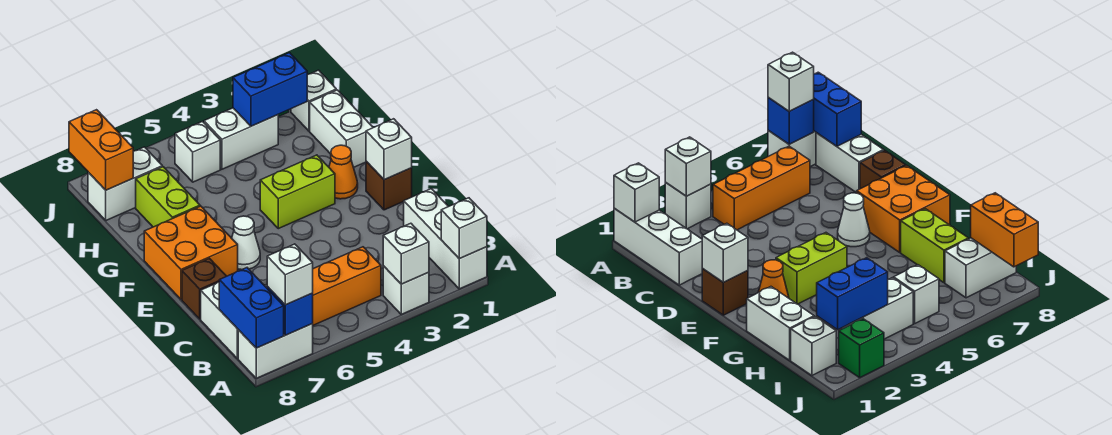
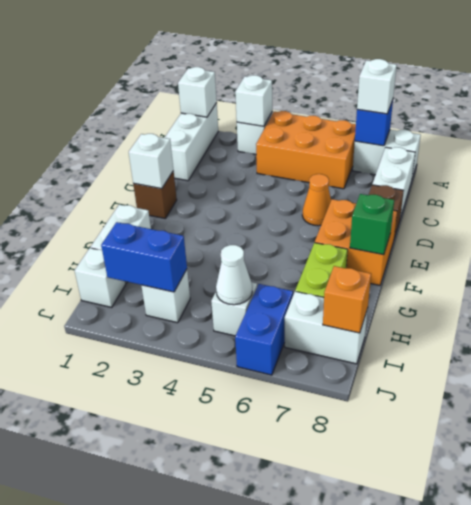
blue brick A8:B8 level 2 -> blue brick I6:J6 level 1
orange brick B4:B6 level 1 -> orange brick A4:B6 level 1
white cone E6 level 1 -> white cone I5 level 2
orange cone F2 level 1 -> orange cone D6 level 1
lime brick F3:F4 level 1 -> none
white brick I3:I4 level 1 -> white brick I3 level 1
orange brick I8:J8 level 2 -> orange brick I8 level 2
green brick J2 level 1 -> green brick F8 level 2

